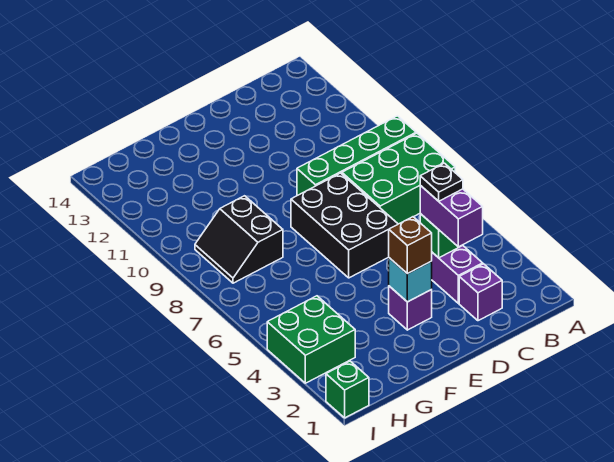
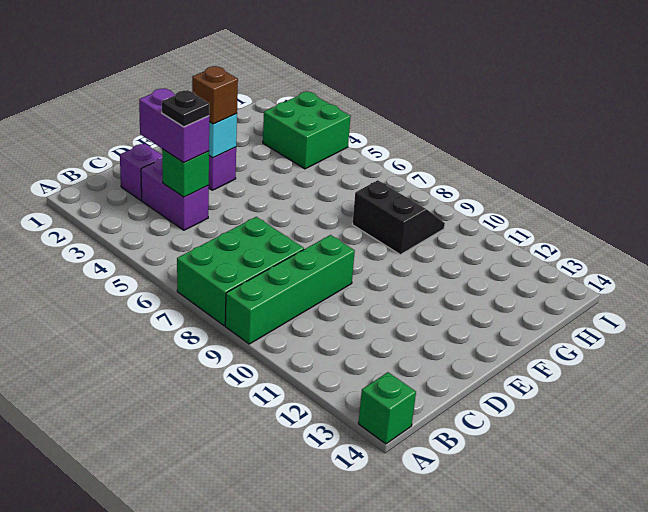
black brick D6:E8 level 1 -> none
green brick I1 level 1 -> green brick A14 level 1

